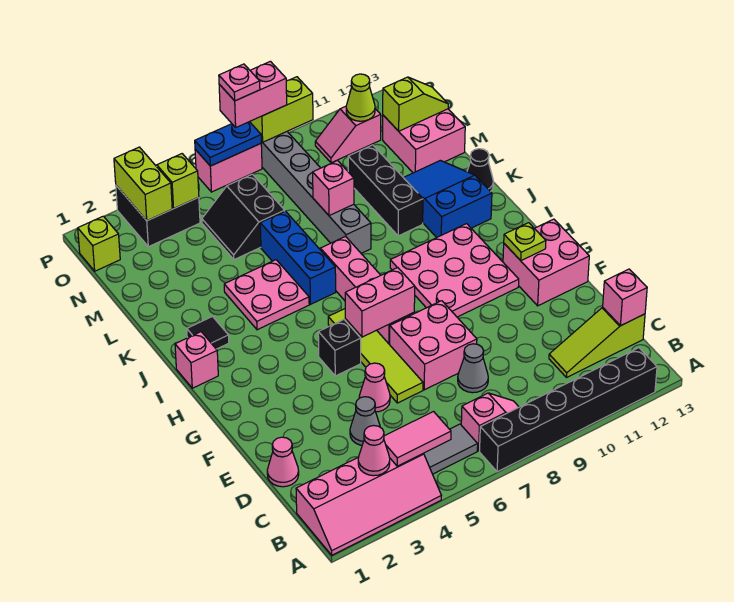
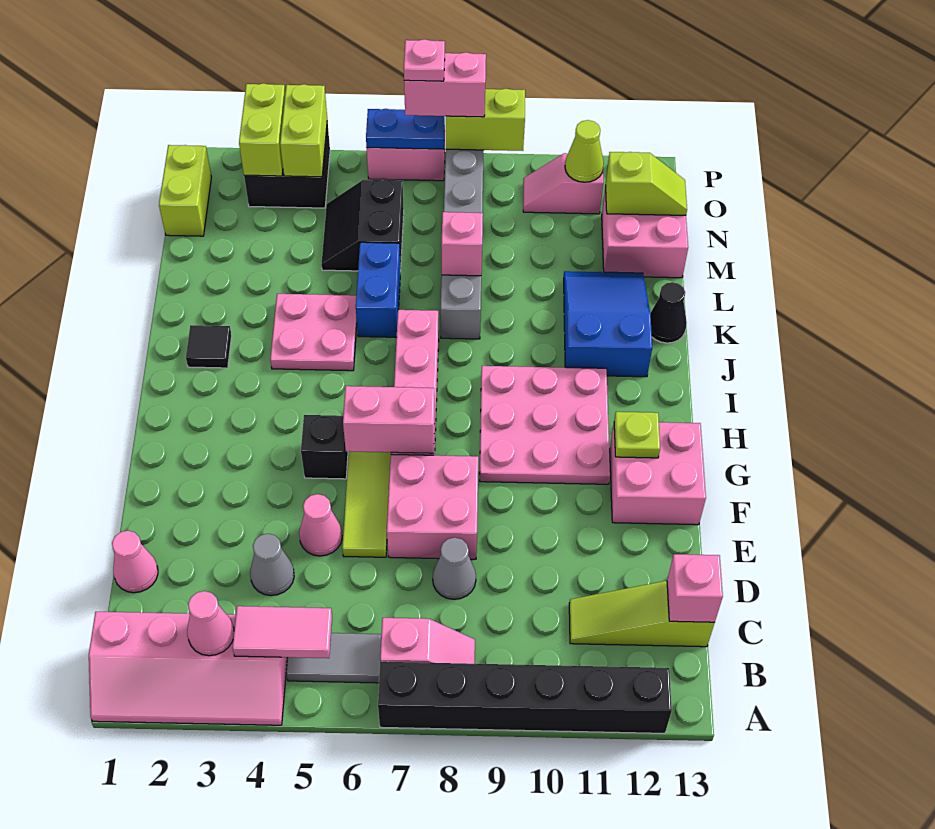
pink brick I1 level 1 -> none
blue brick J6:L6 level 1 -> blue brick K6:L6 level 1
black brick K10:M10 level 1 -> none
lime brick O1 level 1 -> lime brick N1:O1 level 1
lime brick O4 level 2 -> lime brick O4:P4 level 2

